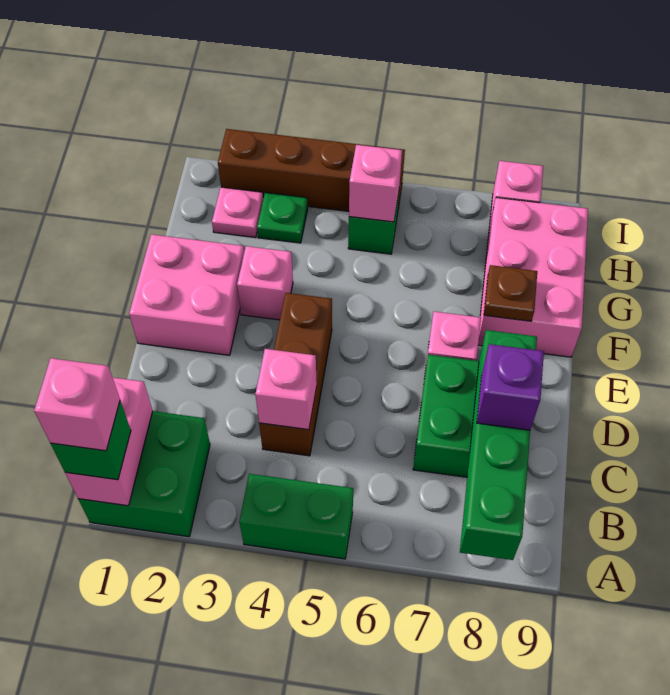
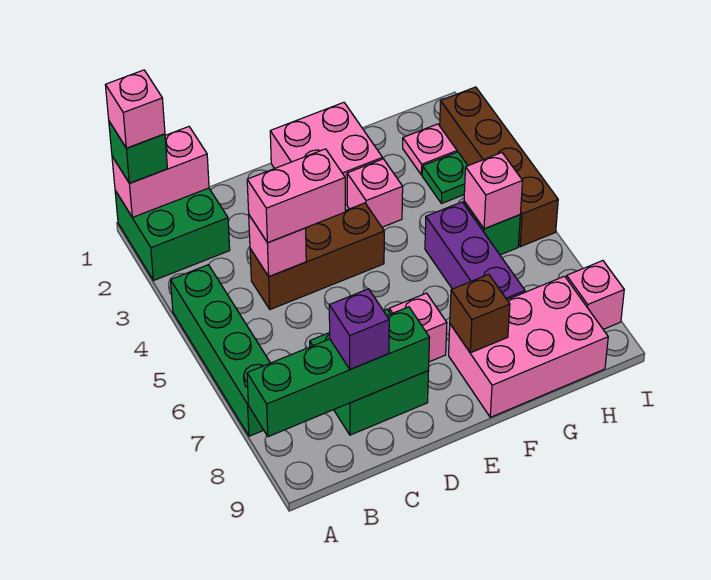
green brick A4:A5 level 1 -> green brick A4:A7 level 1
none -> pink brick C4:D4 level 3
brown plate F8 level 2 -> brown brick F8 level 2
none -> purple brick G5:G7 level 1

